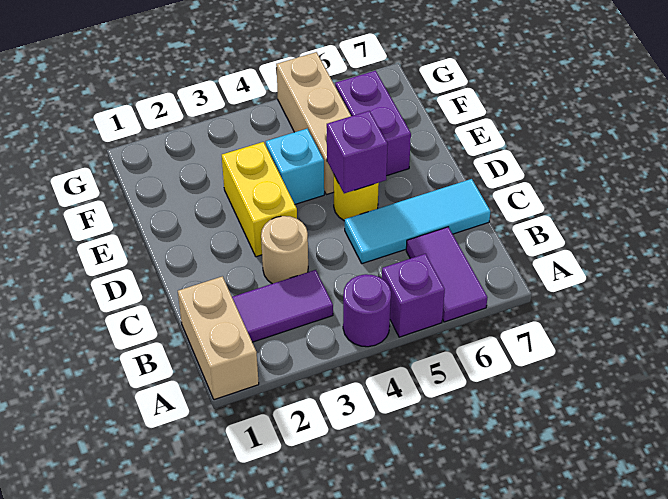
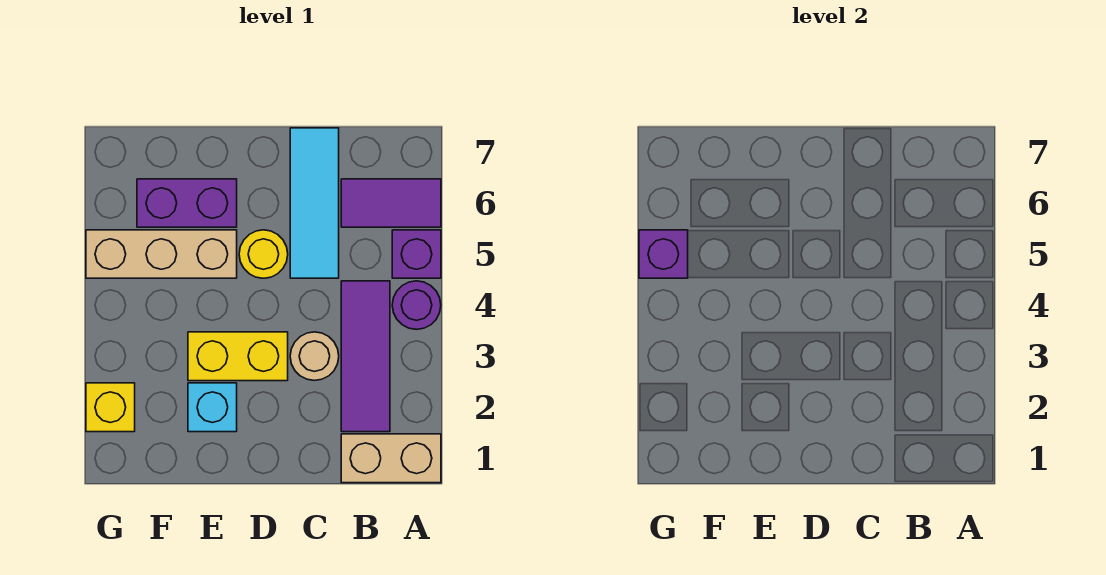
purple tile B2:B3 level 1 -> purple tile B2:B4 level 1
purple brick D5 level 2 -> purple brick G5 level 2
cyan brick E4 level 1 -> cyan brick E2 level 1
none -> yellow brick G2 level 1

